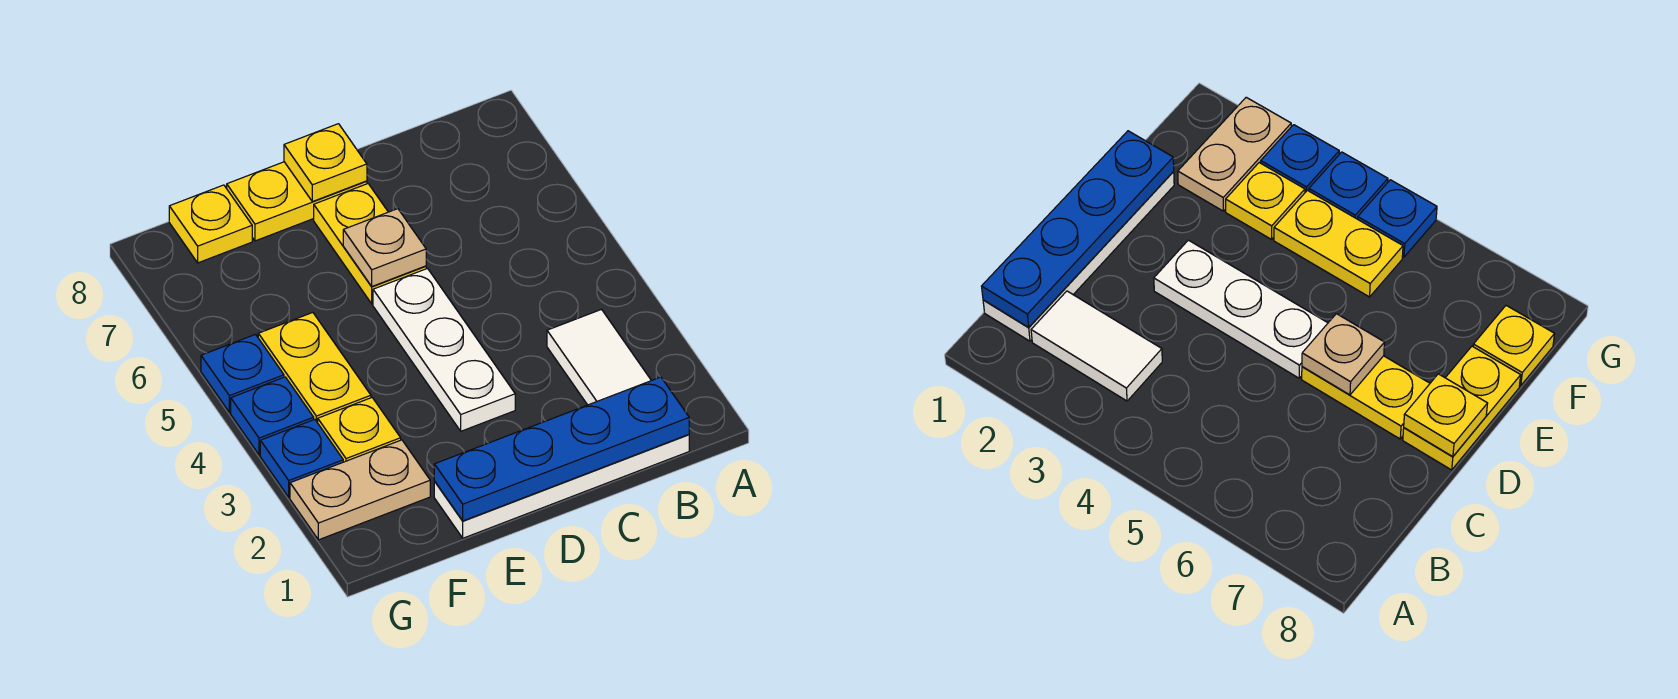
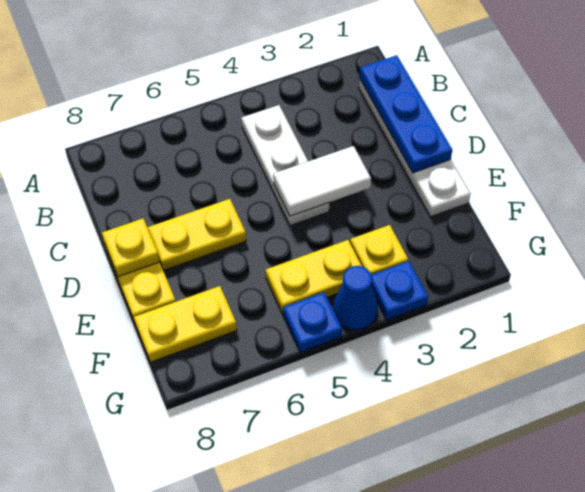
blue plate B1:E1 level 2 -> blue plate B1:D1 level 2
white tile B2:B3 level 1 -> white tile D3:D4 level 2
white plate D3:D5 level 1 -> white plate B4:D4 level 1
tan plate D6 level 2 -> none
tan plate F2:G2 level 1 -> none
yellow plate F8 level 1 -> yellow plate F7:F8 level 1
blue plate G4 level 1 -> blue cone G4 level 1

